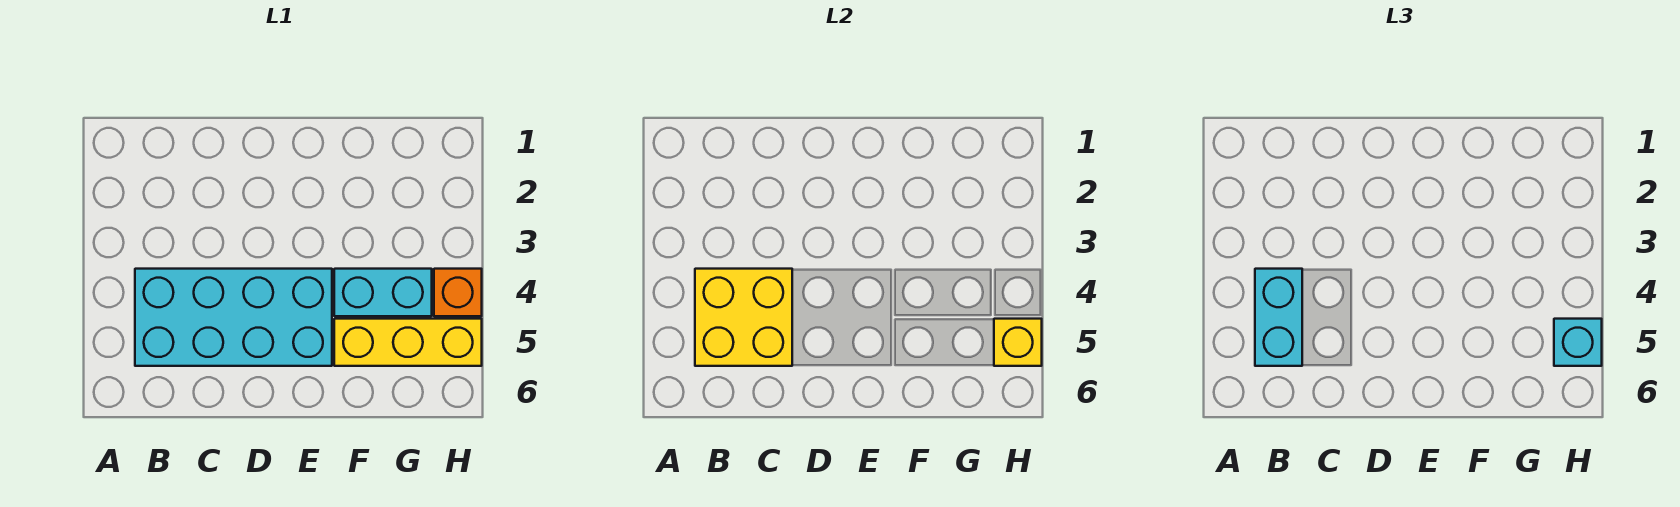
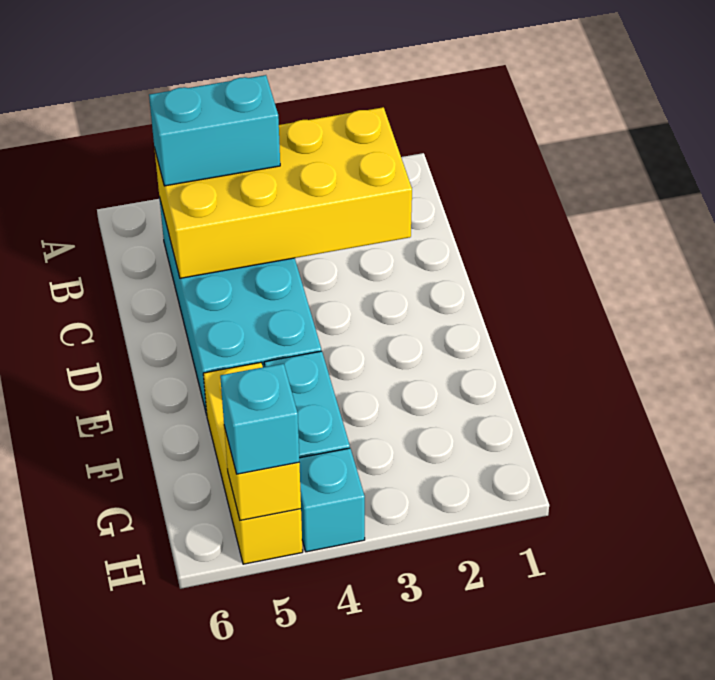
yellow brick B4:C5 level 2 -> yellow brick B2:C5 level 2
orange brick H4 level 1 -> cyan brick H4 level 1

